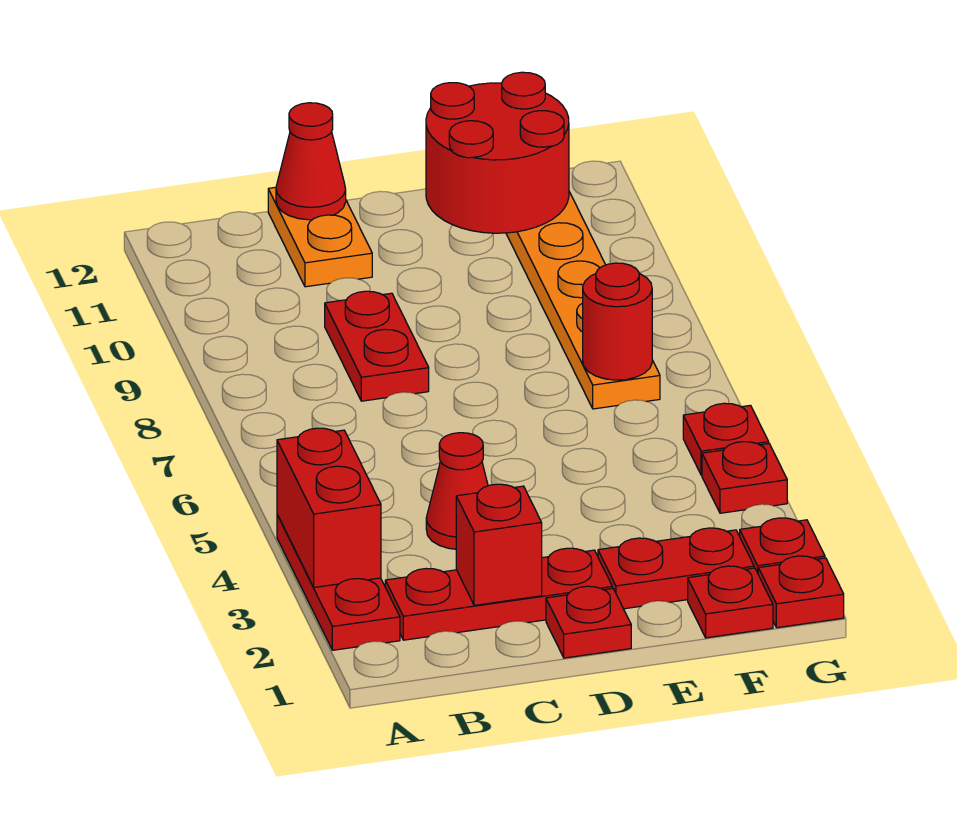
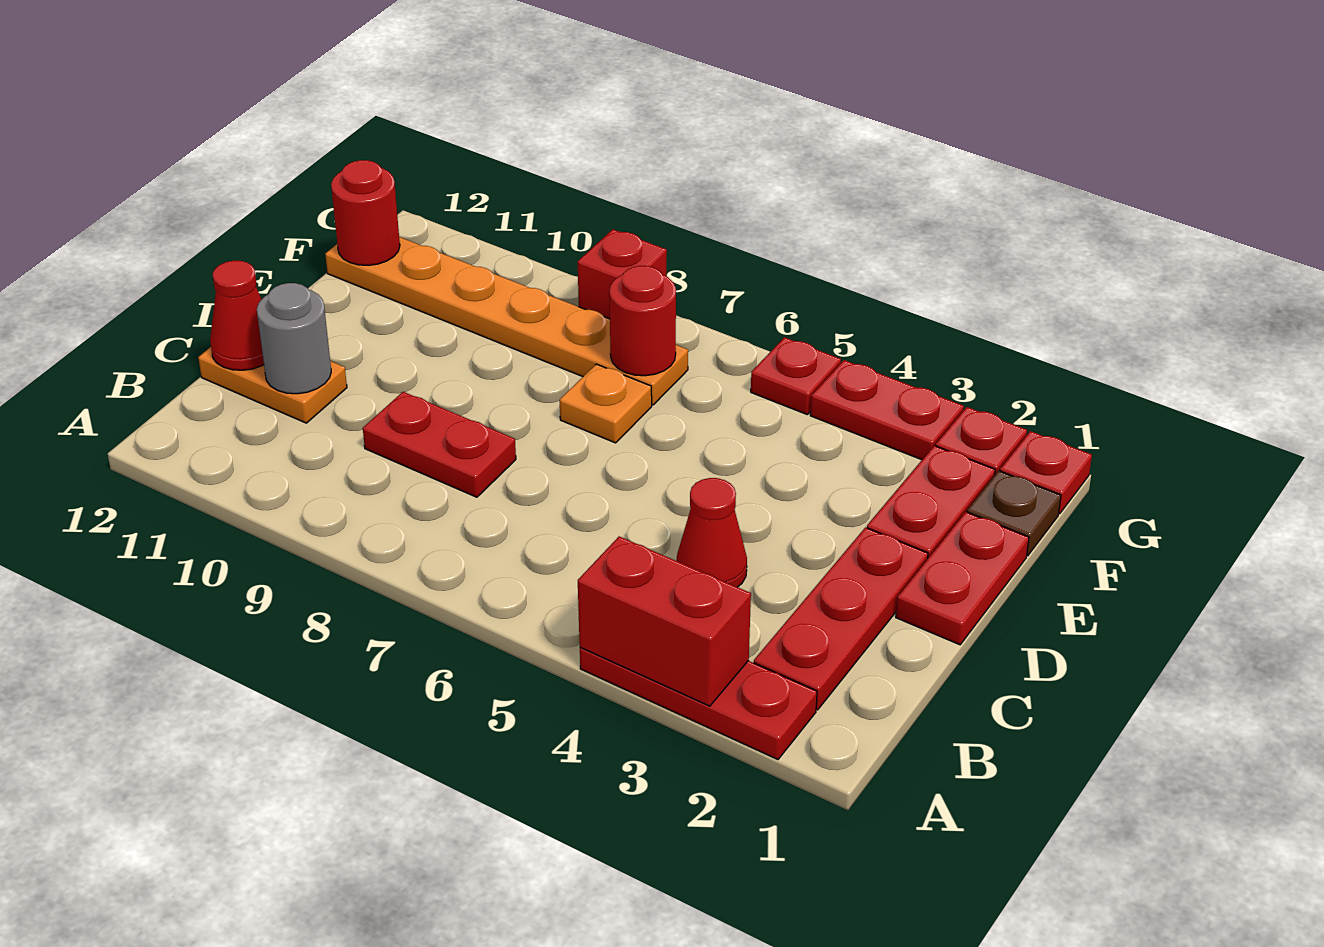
red brick C2 level 2 -> red brick G8 level 1
none -> grey round brick C11 level 2
red plate D1 level 1 -> red plate D1:E1 level 1
none -> orange plate E7 level 1
red round brick E11:F12 level 2 -> red round brick F12 level 2
red plate F1 level 1 -> brown plate F1 level 1
red plate G4 level 1 -> red plate G3:G4 level 1

